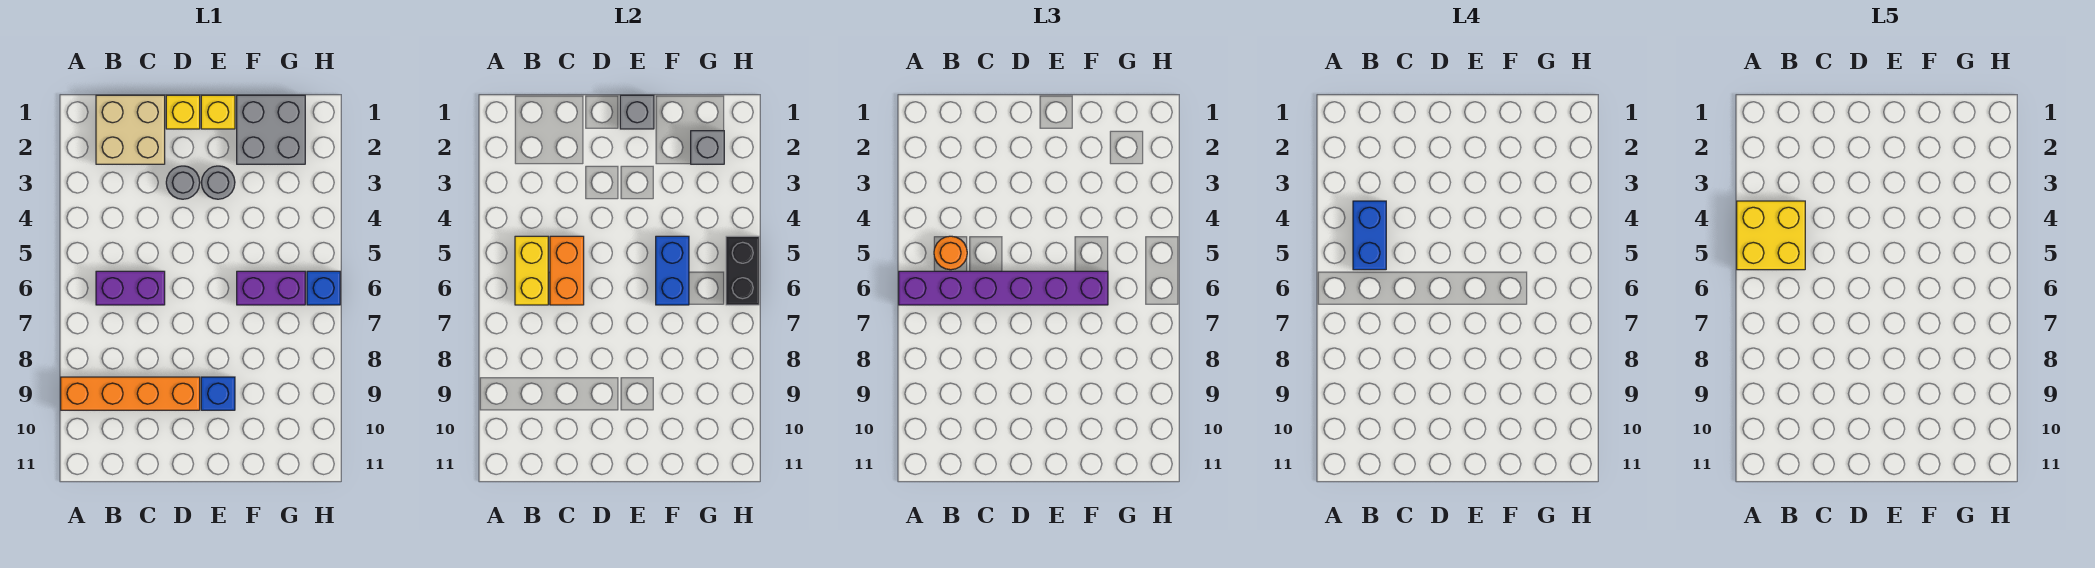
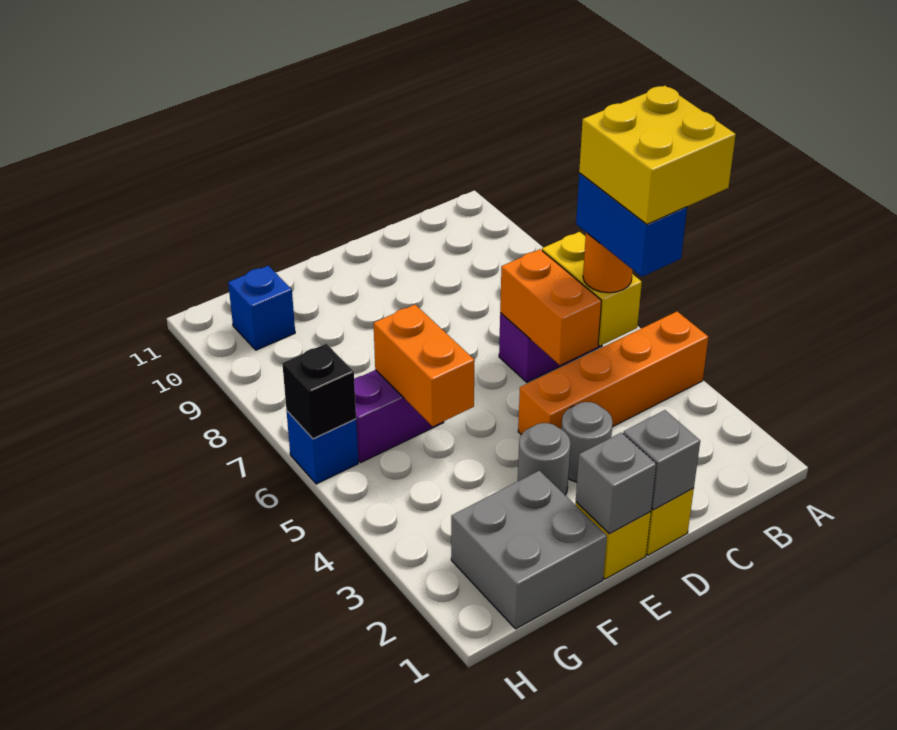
purple brick A6:F6 level 3 -> none
orange brick A9:D9 level 1 -> orange brick A4:D4 level 1
tan brick B1:C2 level 1 -> none
blue brick E9 level 1 -> blue brick G10 level 1
blue brick F5:F6 level 2 -> orange brick F5:F6 level 2
grey brick G2 level 2 -> grey brick D1 level 2
black brick H5:H6 level 2 -> black brick H6 level 2

